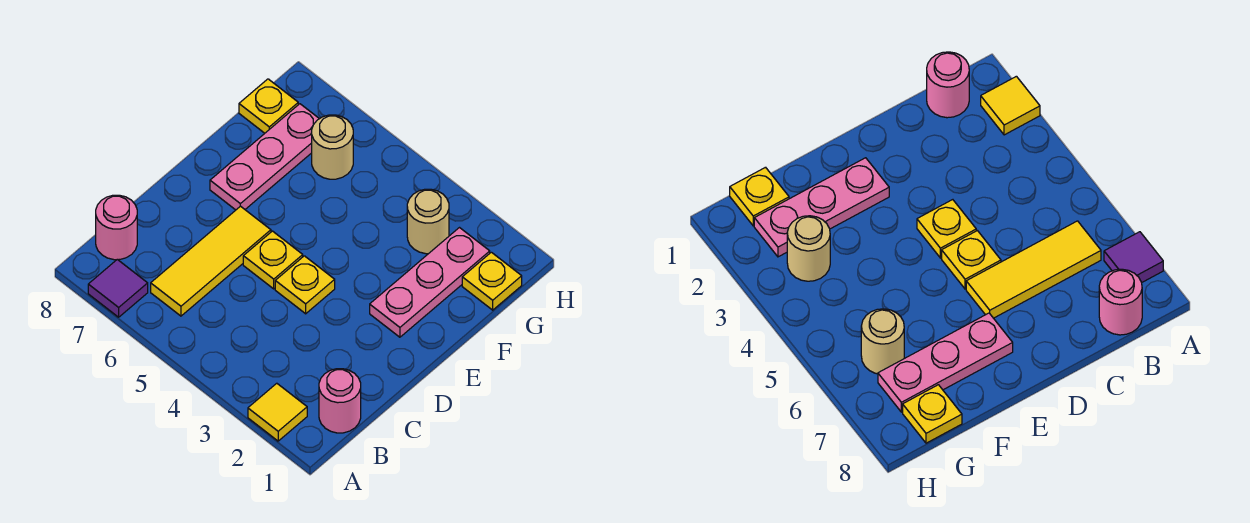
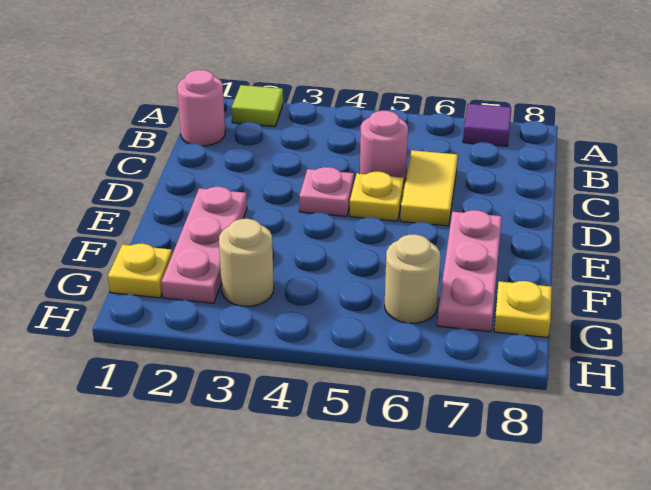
yellow tile A2 level 1 -> lime tile A2 level 1
yellow tile B6:D6 level 1 -> yellow tile C6:D6 level 1
pink round brick B8 level 1 -> pink round brick C5 level 1
yellow plate D4 level 1 -> pink plate D4 level 1

